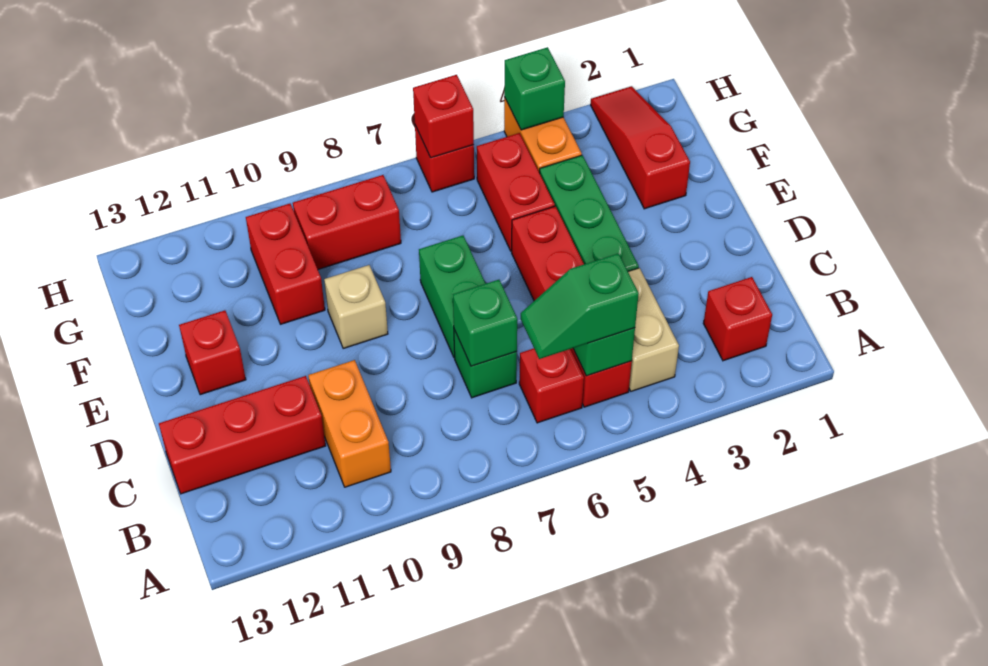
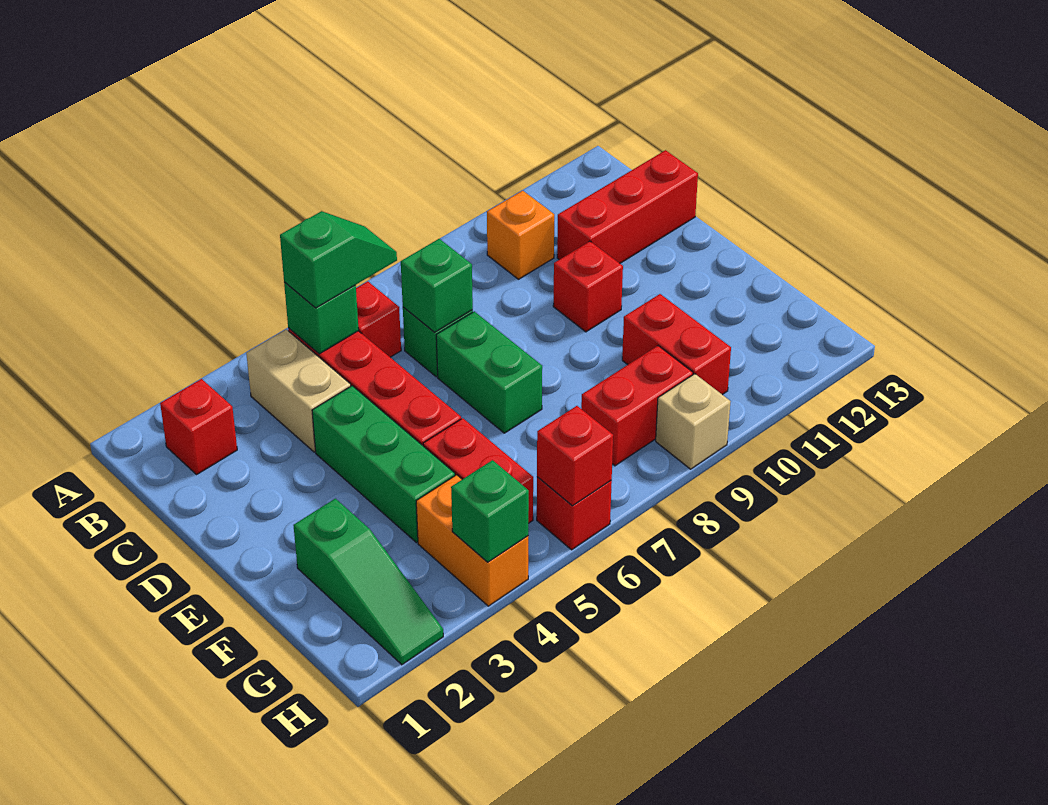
orange brick B10:C10 level 1 -> orange brick B10 level 1
tan brick E9 level 1 -> tan brick H9 level 1
red brick E12 level 1 -> red brick D10 level 1
red slope F2:H2 level 1 top F -> green slope F2:H2 level 1 top F

